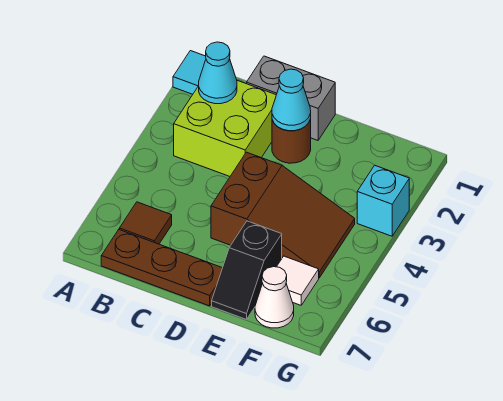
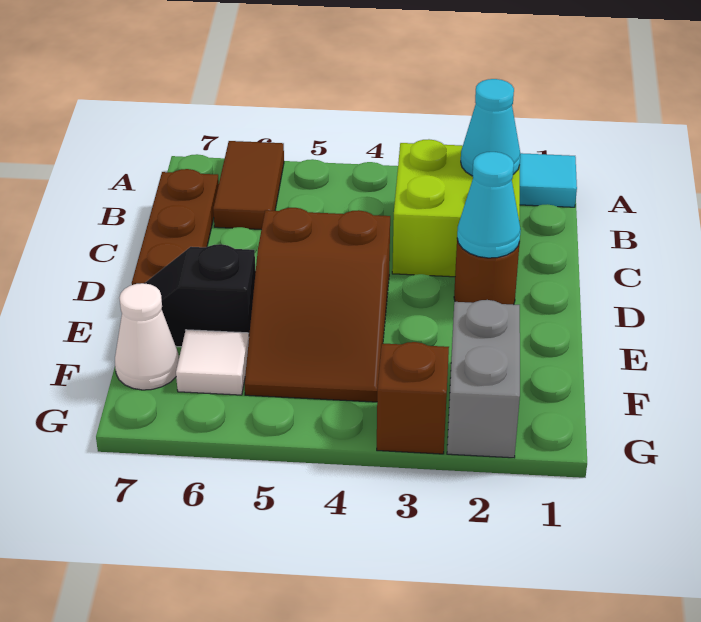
brown tile B6 level 1 -> brown tile A6:B6 level 1
grey brick C1:D1 level 1 -> grey brick F2:G2 level 1
cyan brick G3 level 1 -> brown brick G3 level 1

